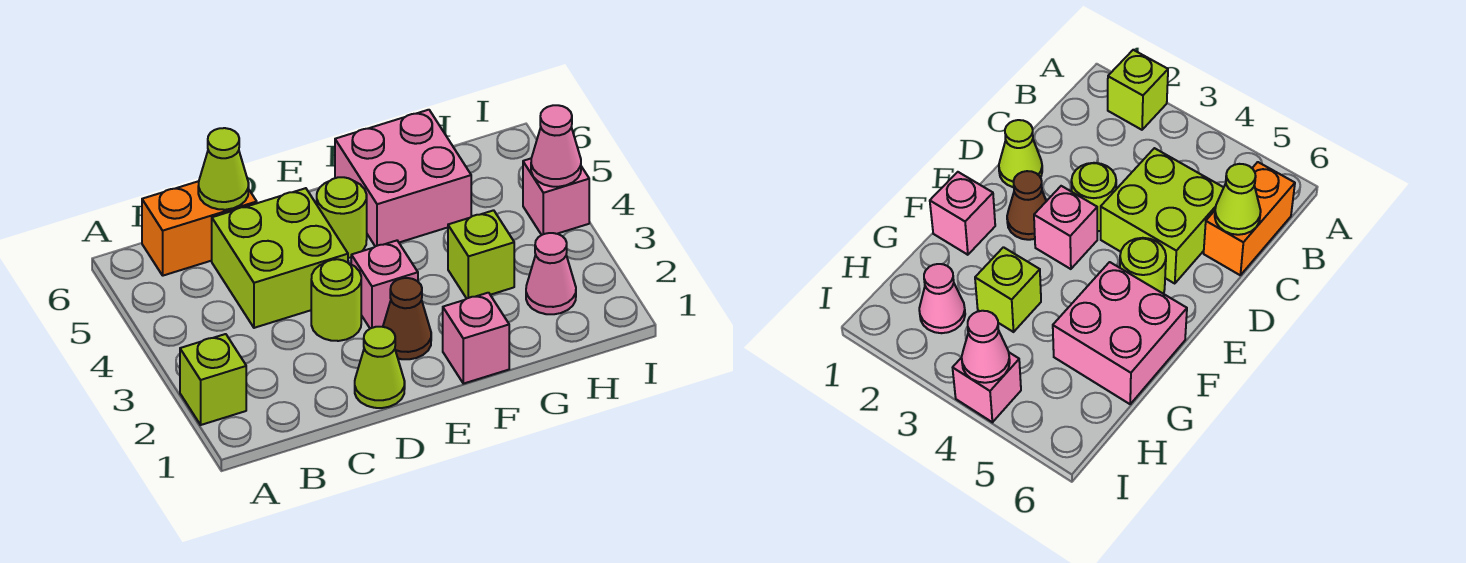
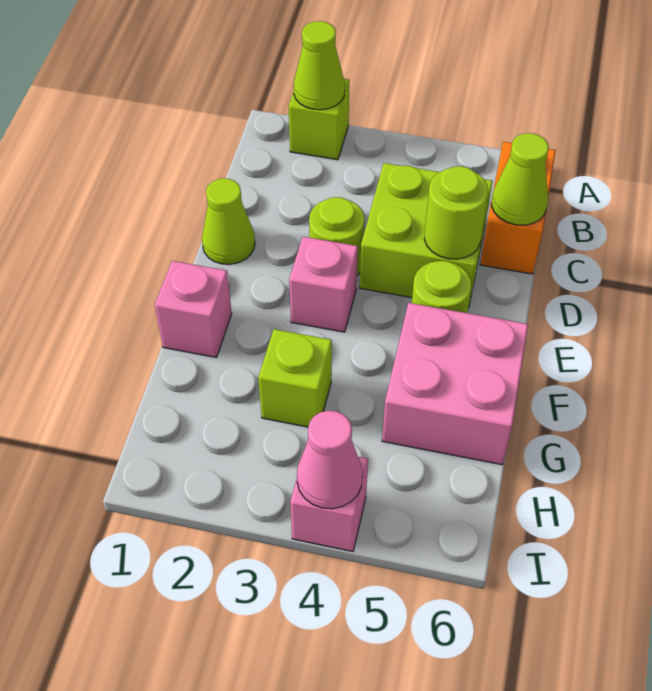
none -> lime cone A2 level 2
none -> lime round brick D5 level 2
brown cone E2 level 1 -> none
pink cone H2 level 1 -> none

